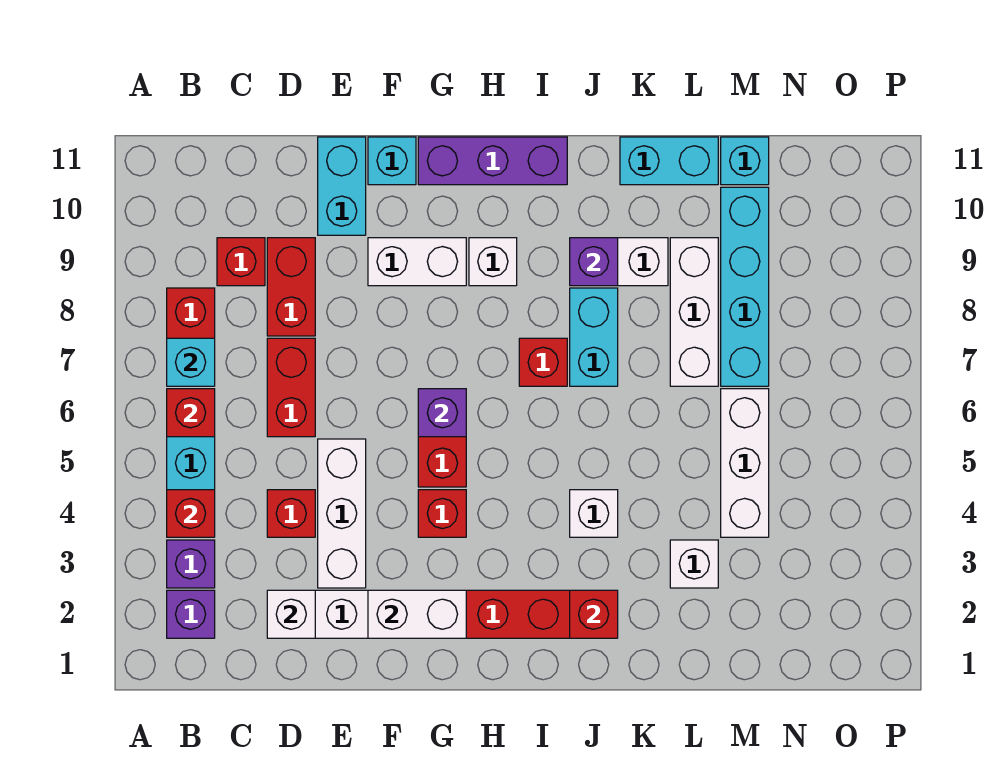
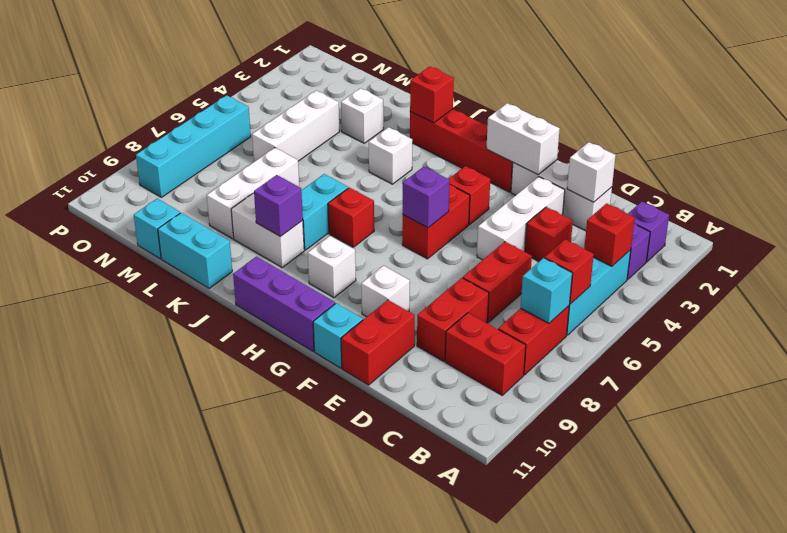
red brick C9 level 1 -> red brick B9:C9 level 1
cyan brick E10:E11 level 1 -> red brick E10:E11 level 1
white brick F9:G9 level 1 -> white brick F9 level 1
cyan brick M7:M10 level 1 -> cyan brick O6:O9 level 1

